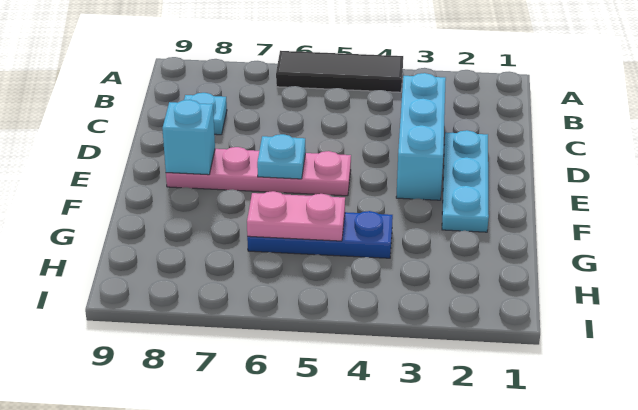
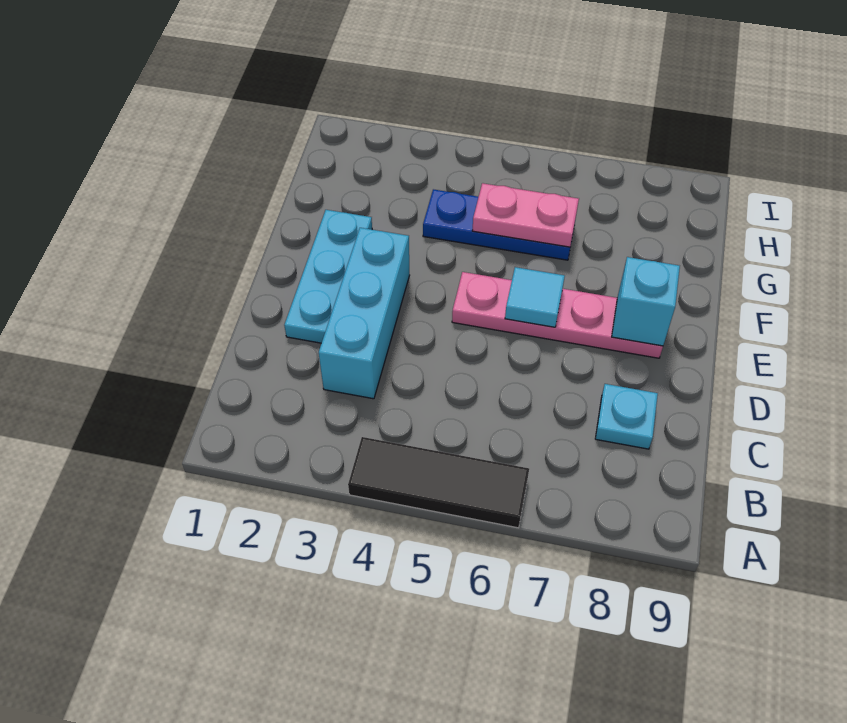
cyan plate E6 level 2 -> cyan tile E6 level 2

